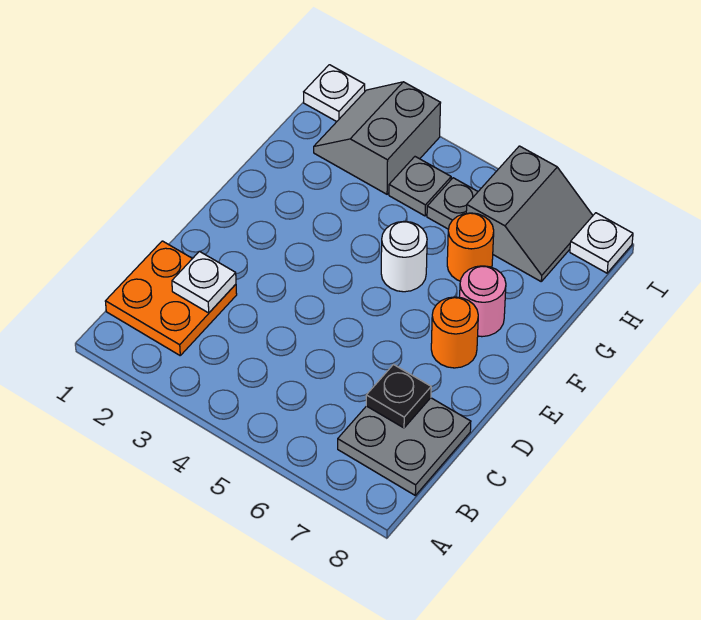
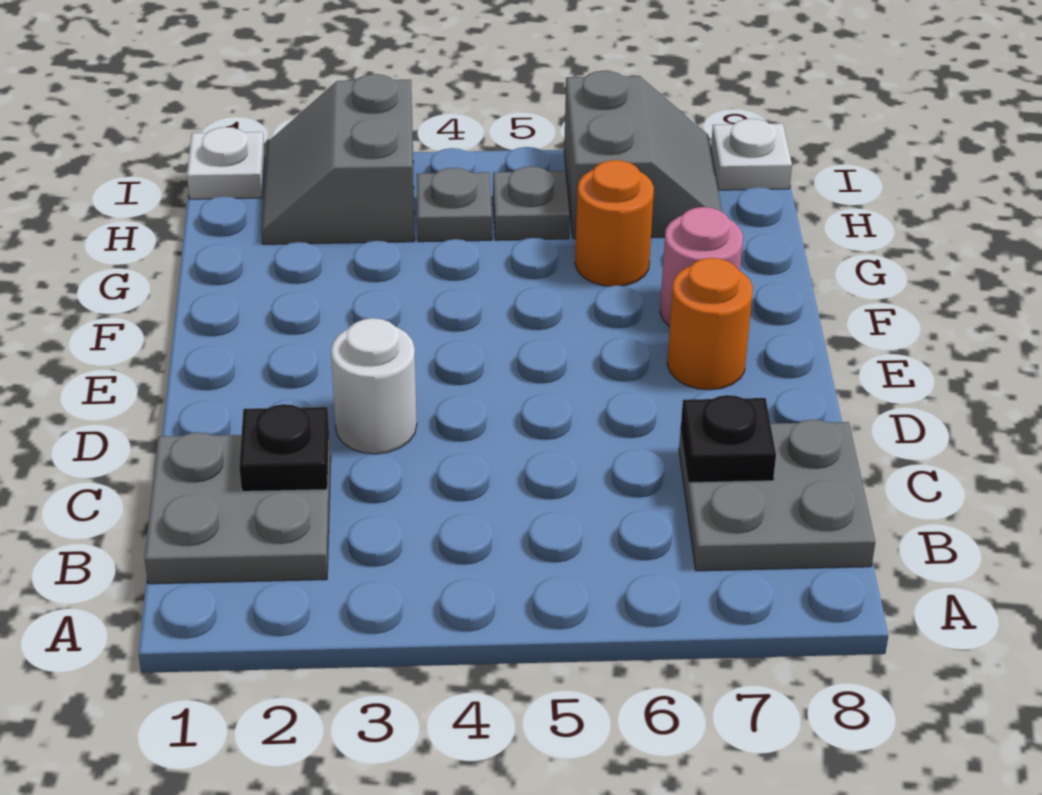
orange plate B1:C2 level 1 -> grey plate B1:C2 level 1
white plate C2 level 2 -> black plate C2 level 2
white round brick F5 level 1 -> white round brick D3 level 1

